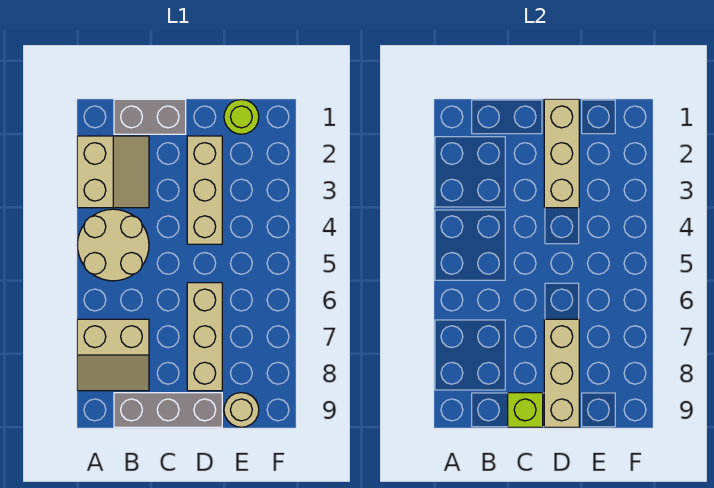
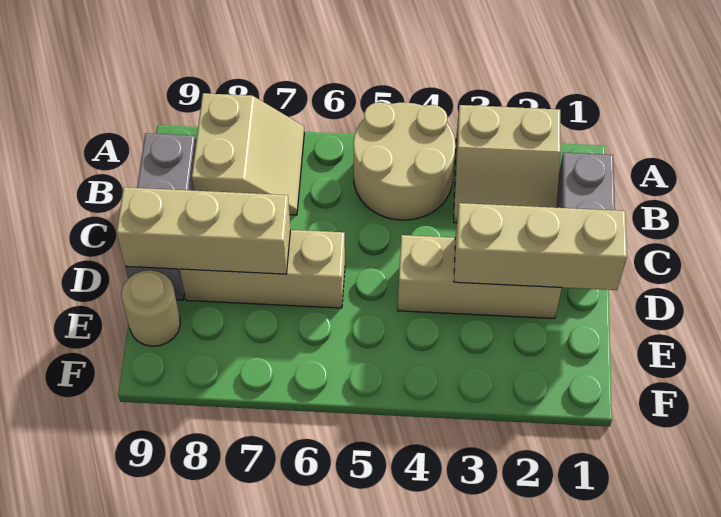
tan slope A7:B8 level 1 top 7 -> tan slope A7:B8 level 1 top 8
lime brick C9 level 2 -> none
lime round brick E1 level 1 -> none

